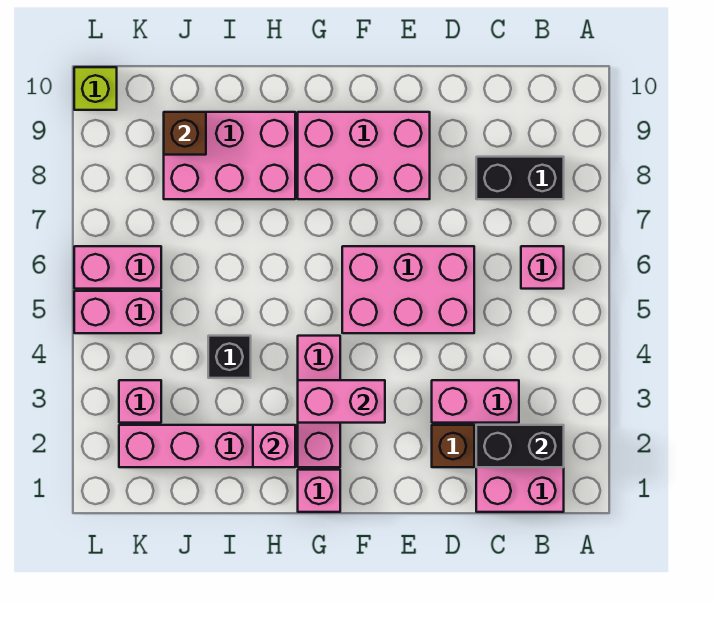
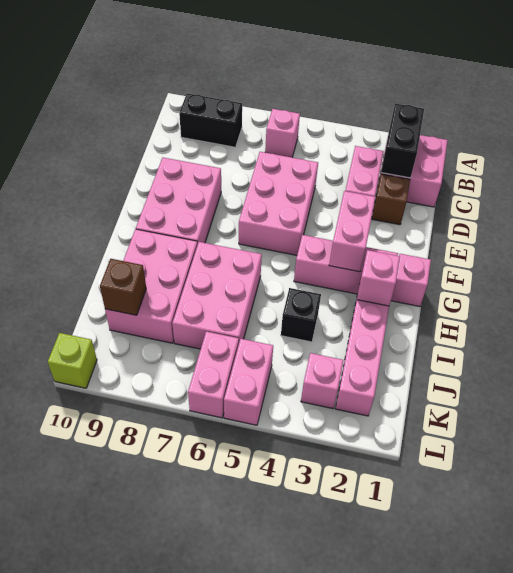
black brick B8:C8 level 1 -> black brick B8:B9 level 1
none -> pink brick H6:J7 level 1

